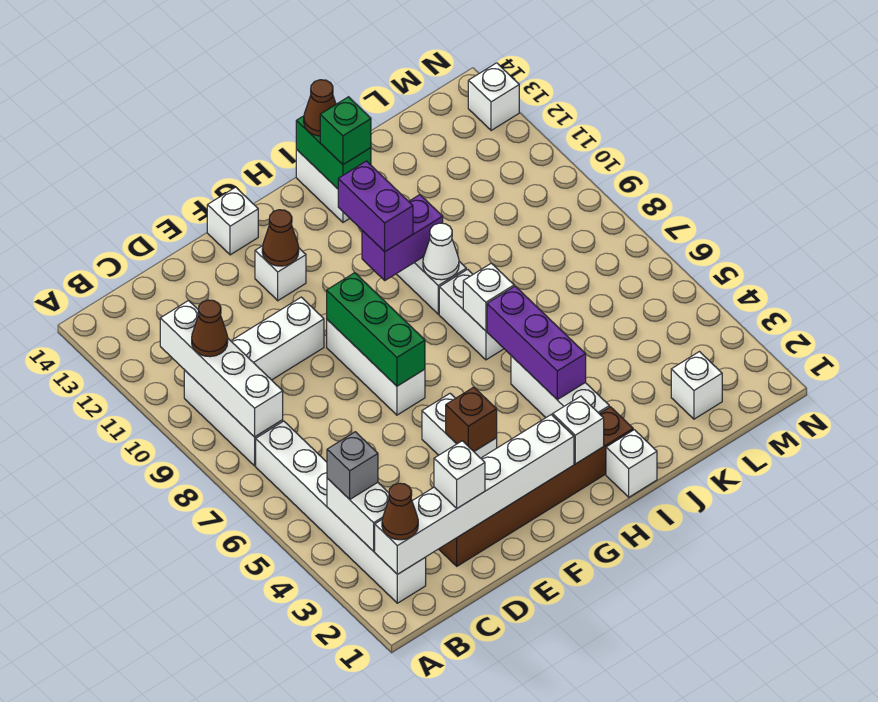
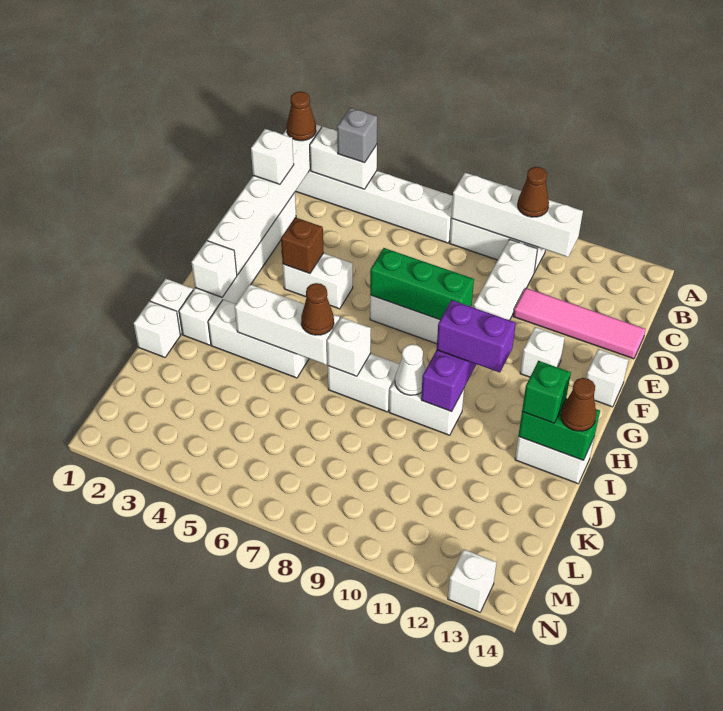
brown brick D2:I2 level 1 -> white brick D2:I2 level 1
none -> pink tile D11:D14 level 1
brown cone F12 level 2 -> brown cone I6 level 3
purple brick I4:I6 level 2 -> white brick I4:I6 level 2
white brick L2 level 1 -> white brick J1 level 1

